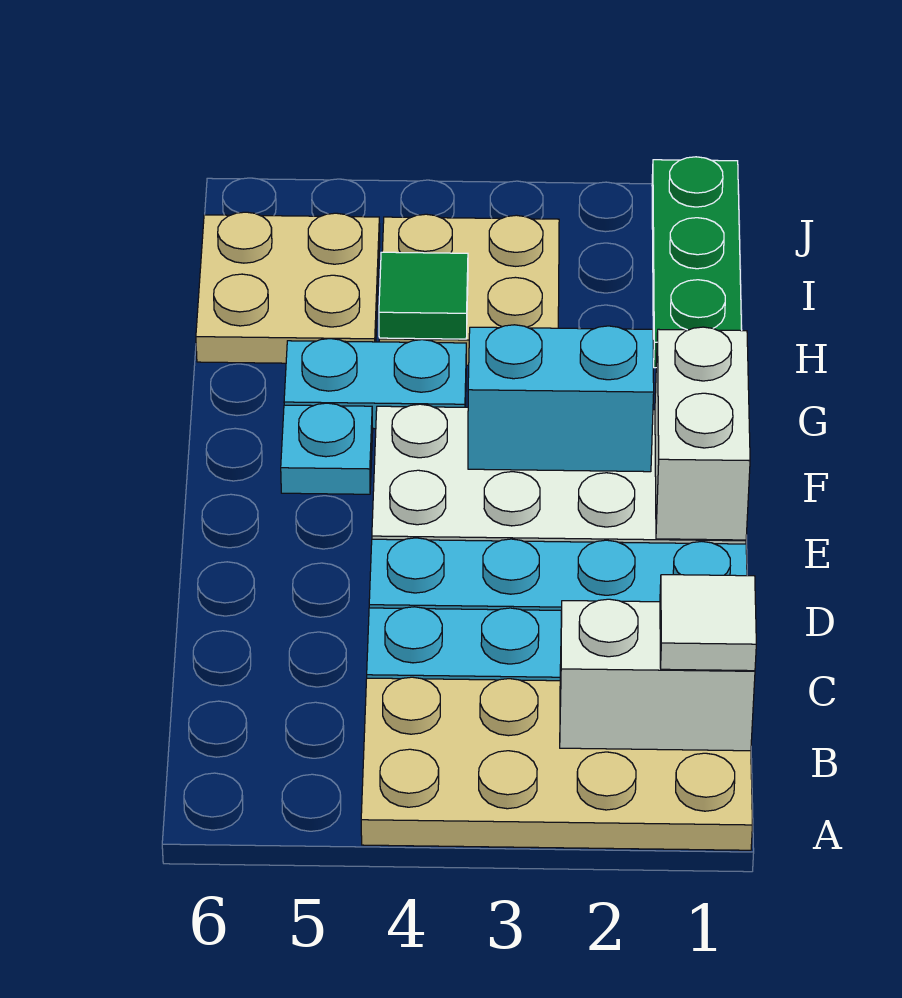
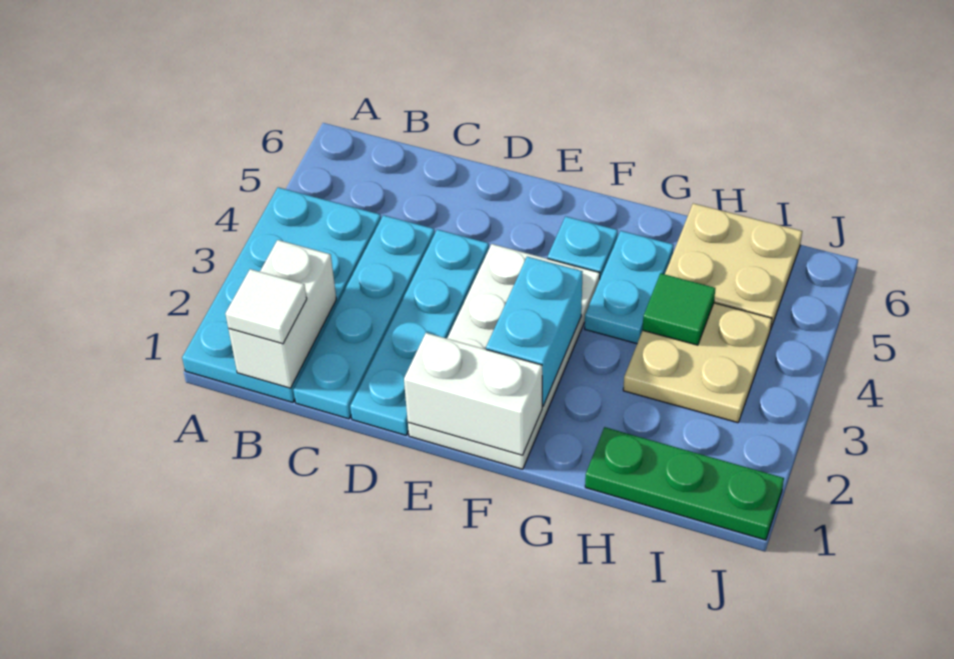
tan plate A1:B4 level 1 -> cyan plate A1:B4 level 1

